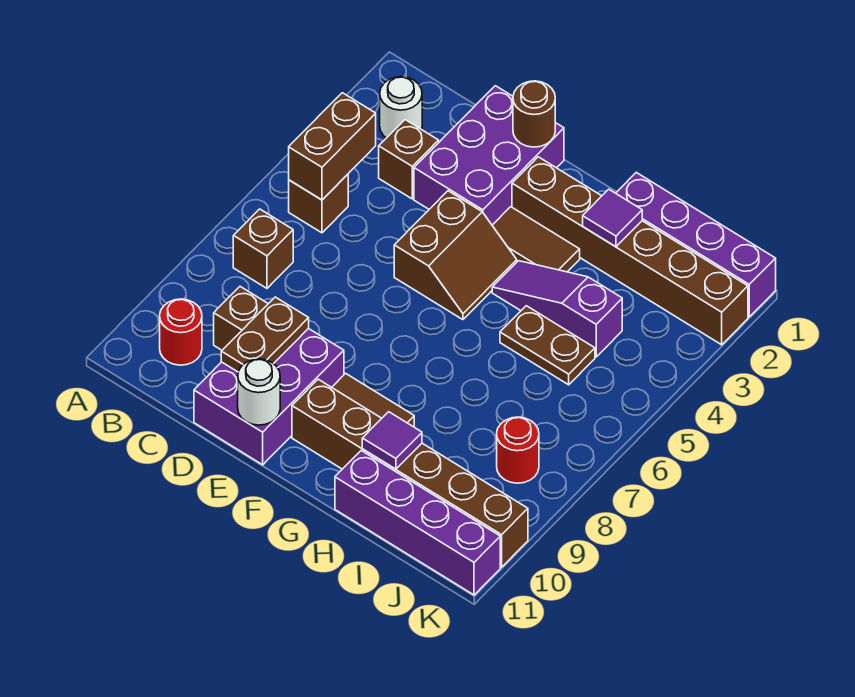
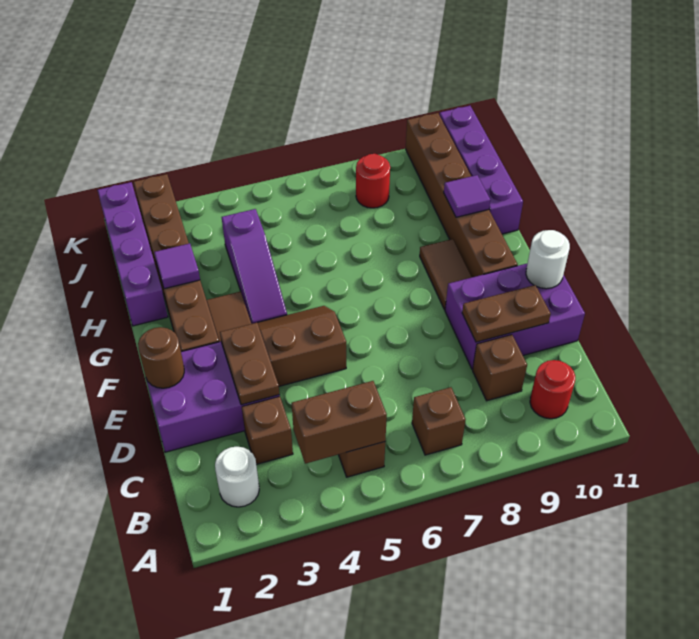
brown plate H5:I5 level 1 -> brown plate D3:E3 level 2

